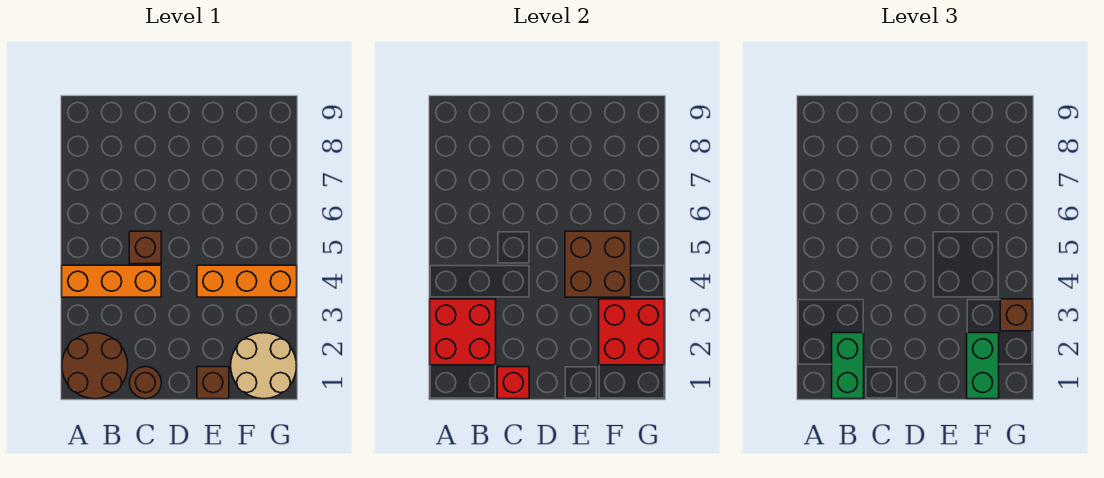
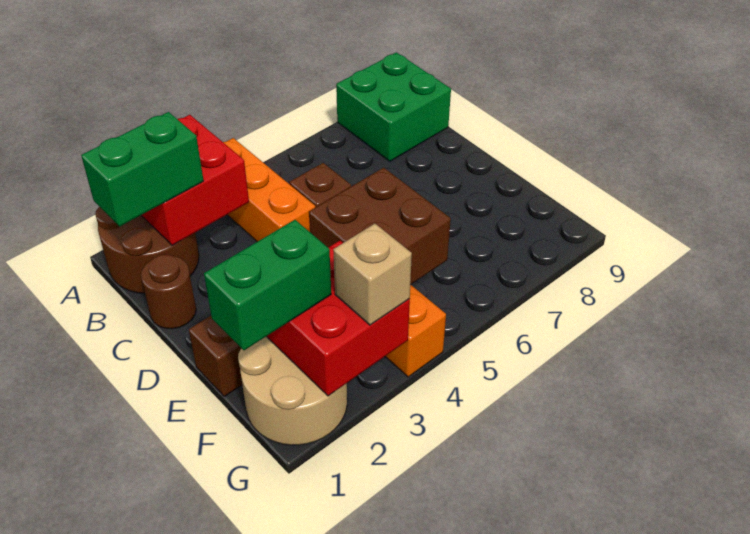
none -> green brick A8:B9 level 1
red brick C1 level 2 -> none
brown brick G3 level 3 -> tan brick G3 level 3

